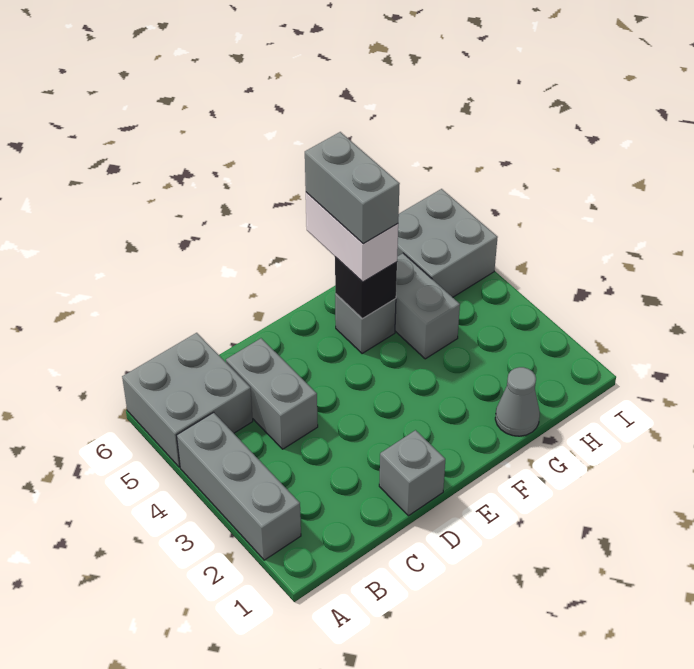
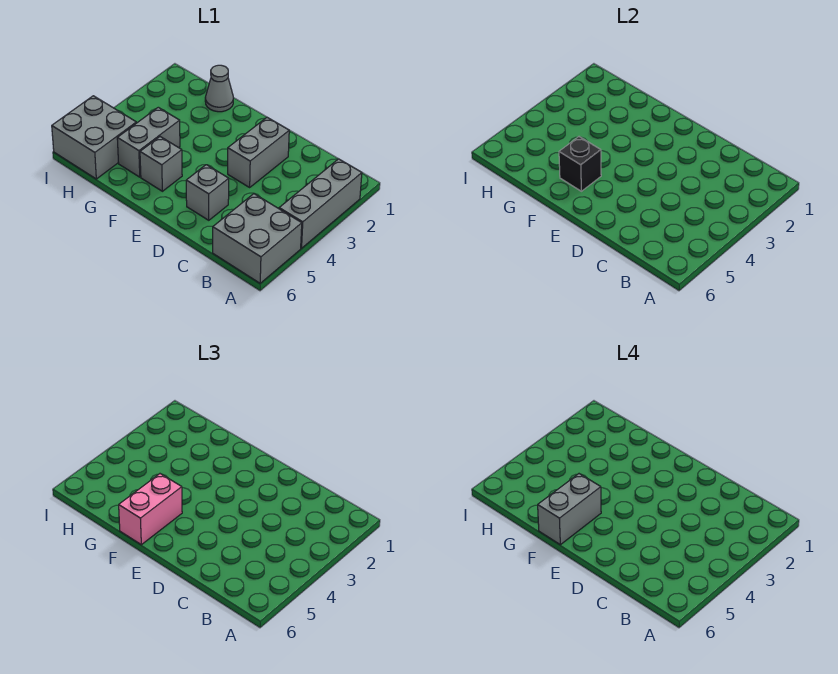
grey brick C4:C5 level 1 -> grey brick D2:D3 level 1
grey brick D1 level 1 -> grey brick D5 level 1
white brick F5:F6 level 3 -> pink brick F5:F6 level 3

